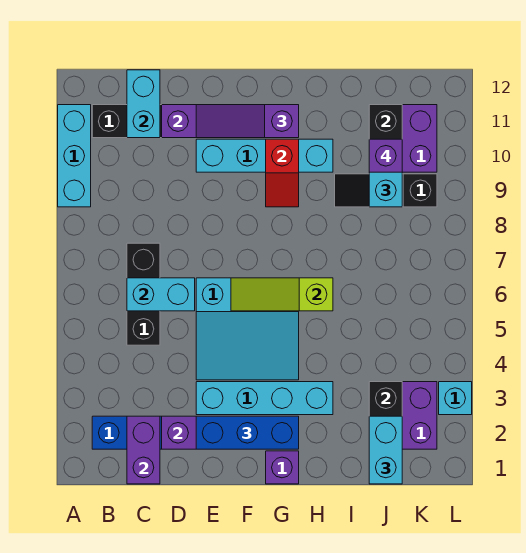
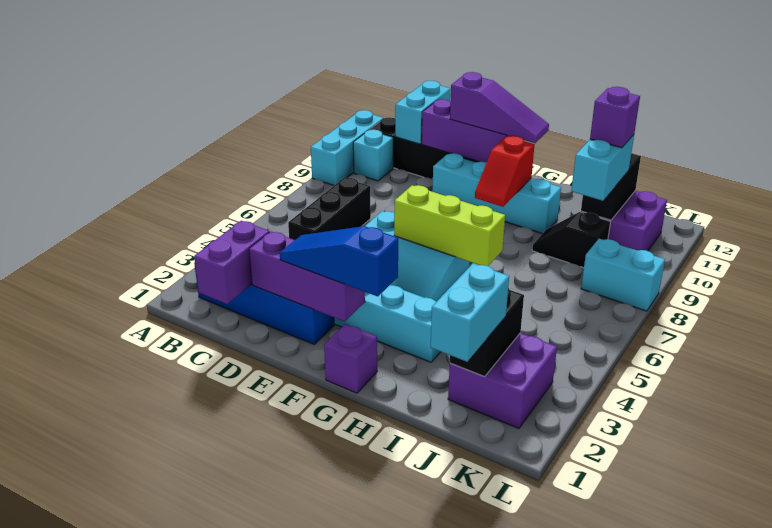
cyan brick C6:D6 level 2 -> cyan brick K8:L8 level 1
blue brick E2:G2 level 3 -> blue slope E2:G2 level 3 top G
purple slope E11:G11 level 3 top G -> purple slope E11:G11 level 3 top E
lime slope F6:H6 level 2 top H -> lime brick F6:H6 level 2
black slope I9:K9 level 1 top K -> black slope I9:J9 level 1 top J
cyan brick L3 level 1 -> cyan brick B10 level 1

